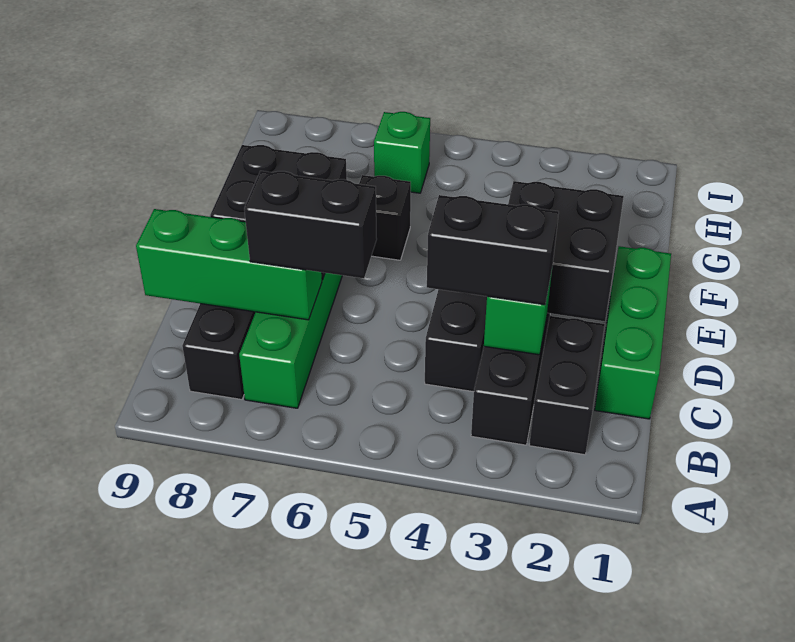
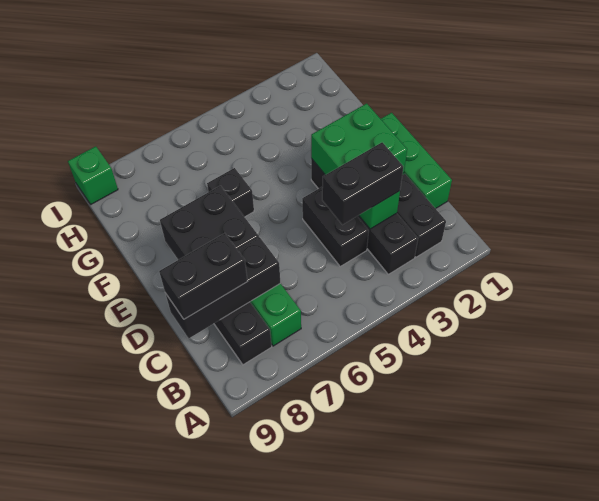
black brick C6:C7 level 3 -> black brick C8:C9 level 3
green brick C7:C9 level 2 -> black brick C7:C9 level 2
black brick D2:E3 level 2 -> green brick D2:E3 level 2
green brick H6 level 1 -> green brick I9 level 1

